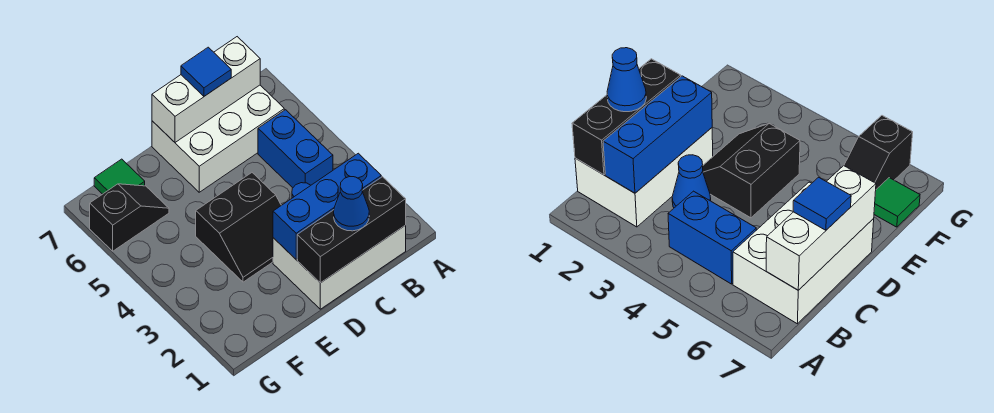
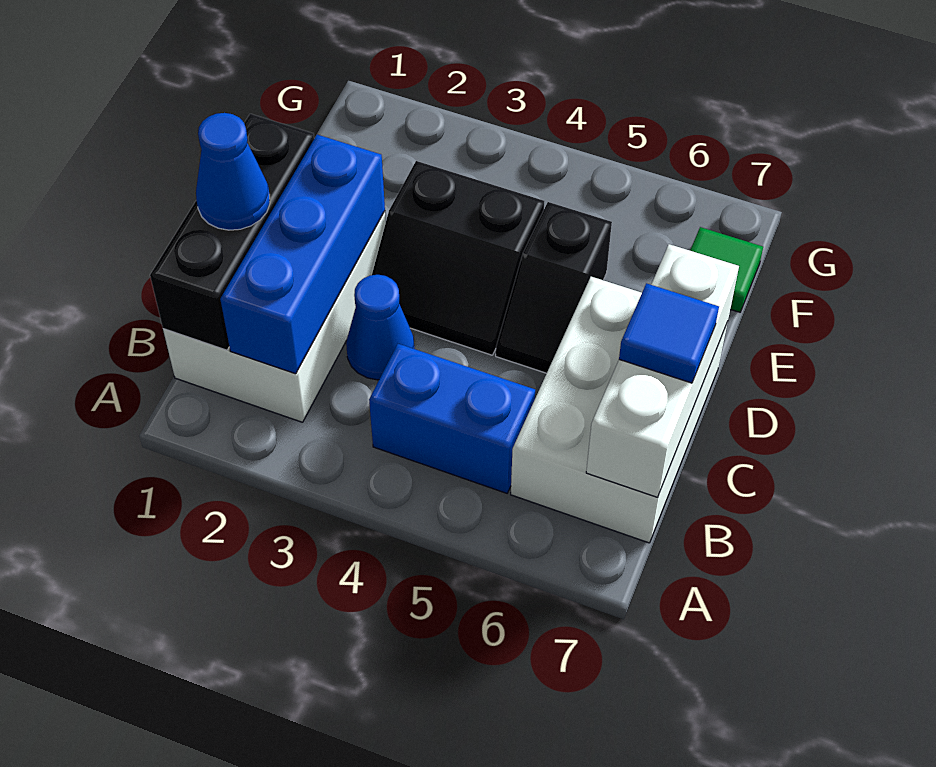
black slope D3:E4 level 1 top 4 -> black slope D3:E4 level 1 top E
black slope F6:G6 level 1 top G -> black slope D5:E5 level 1 top E

